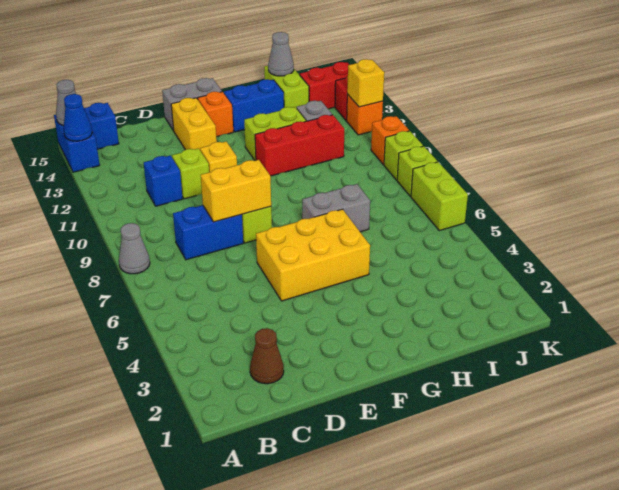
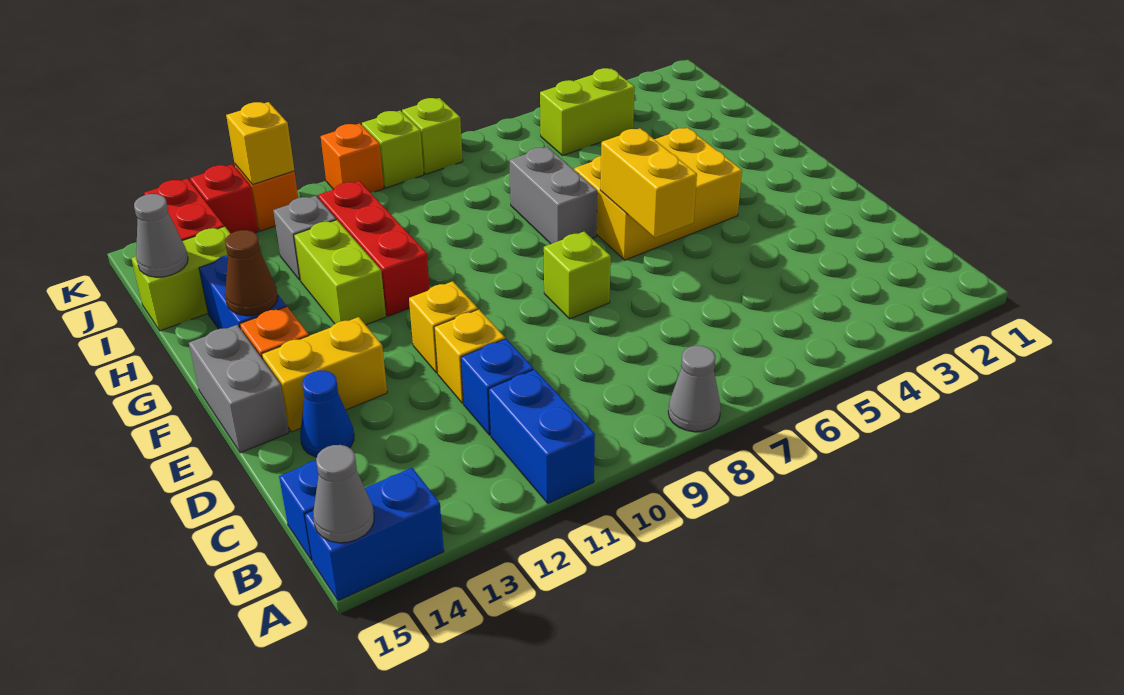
blue cone A14 level 2 -> blue cone D14 level 1
brown cone C2 level 1 -> brown cone G14 level 2
blue brick C8:D8 level 1 -> blue brick A11:B11 level 1
yellow brick D8:E8 level 2 -> yellow brick E6:F6 level 2
lime brick D11 level 1 -> yellow brick D11 level 1
yellow brick E5:G6 level 1 -> yellow brick F4:G6 level 1
lime brick K6:K7 level 1 -> lime brick J4:J5 level 1

